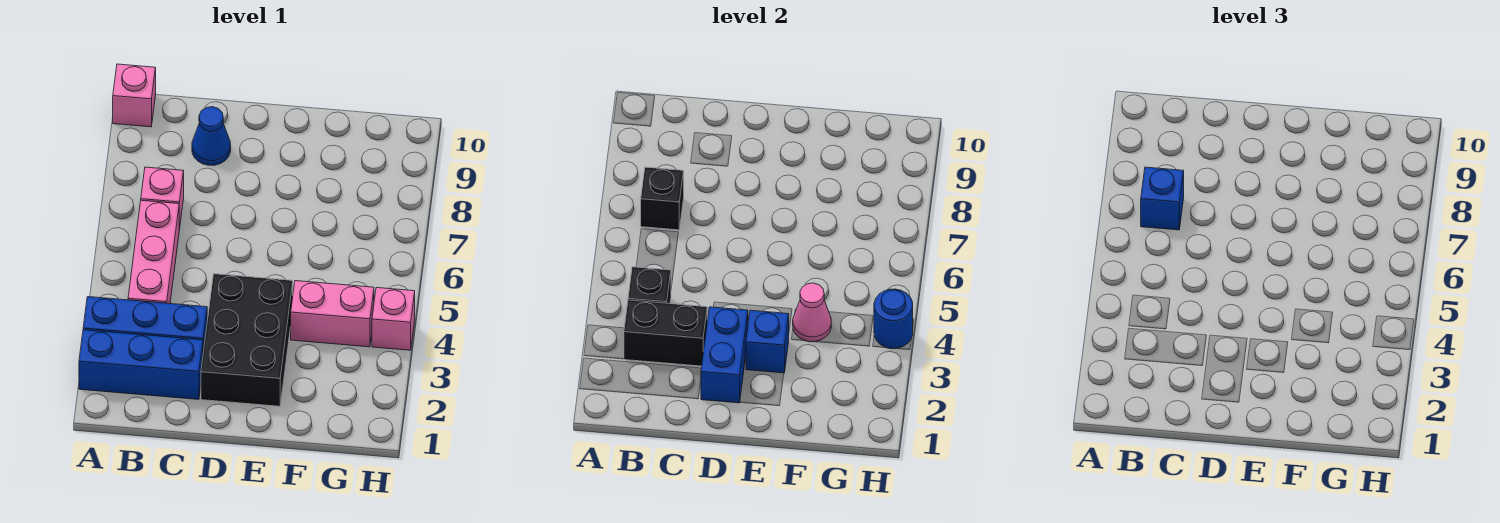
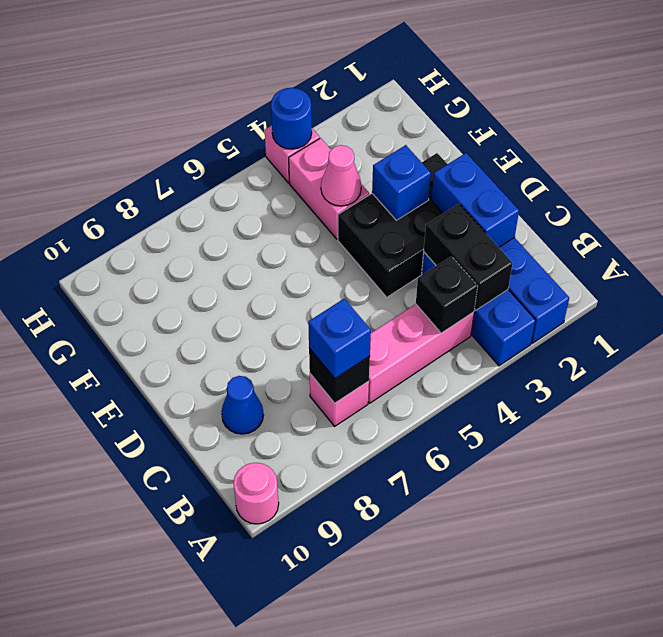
pink brick A10 level 1 -> pink round brick A10 level 1
blue brick D2:D3 level 2 -> blue brick C2:D2 level 2

